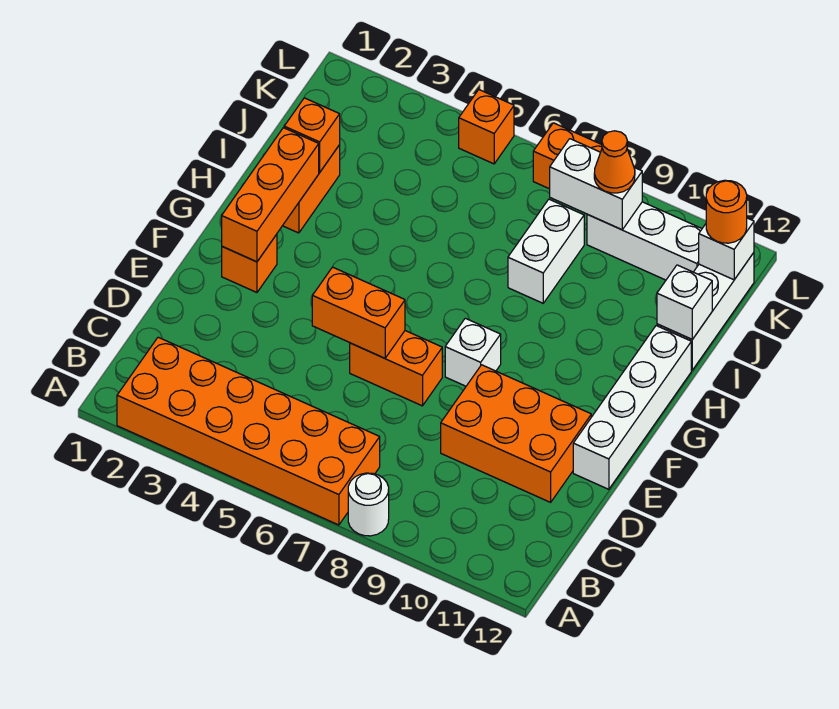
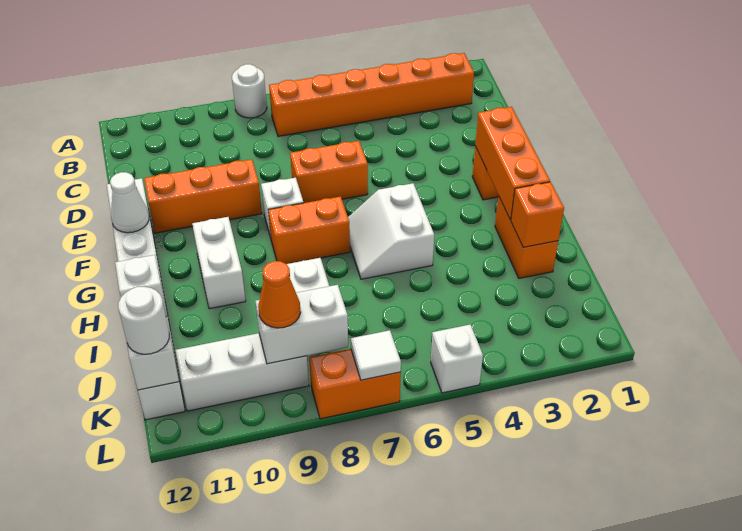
orange brick A2:B7 level 1 -> orange brick B2:B7 level 1
orange brick D9:E11 level 1 -> orange brick E9:E11 level 1
orange brick E5:E6 level 2 -> orange brick G7:G8 level 1
none -> white cone F12 level 2
none -> white slope G5:H6 level 1 top 5
none -> white brick G10:H10 level 1
orange round brick K12 level 3 -> white round brick K12 level 3
orange brick L5 level 1 -> white brick L5 level 1
none -> white tile L7 level 2

